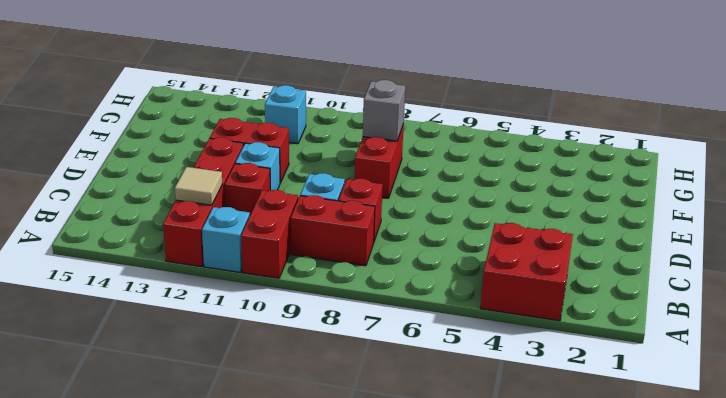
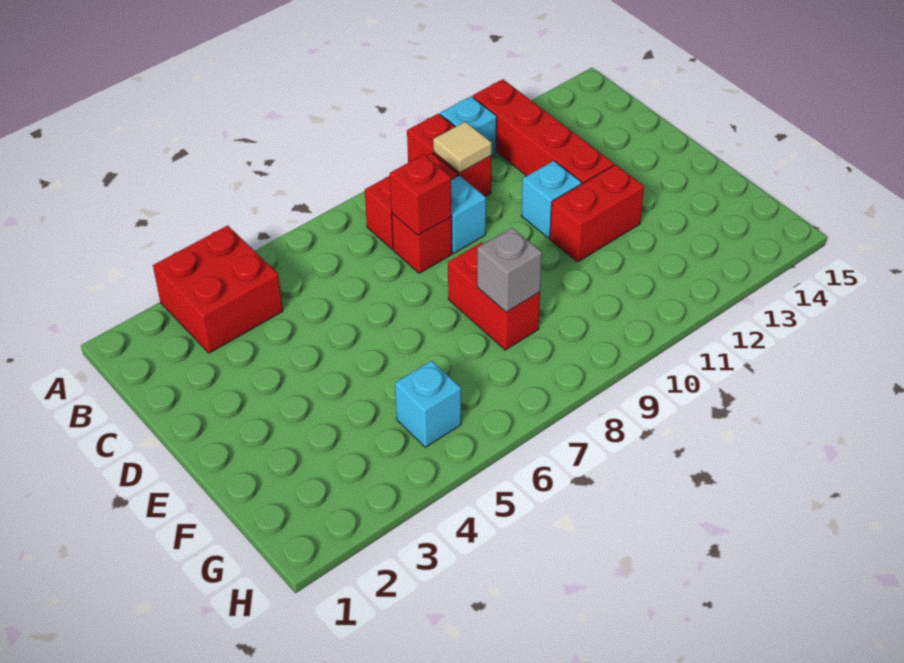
tan tile B12 level 2 -> tan tile B10 level 2
red brick C11 level 1 -> red brick C8 level 2
cyan brick G11 level 1 -> cyan brick G5 level 1

